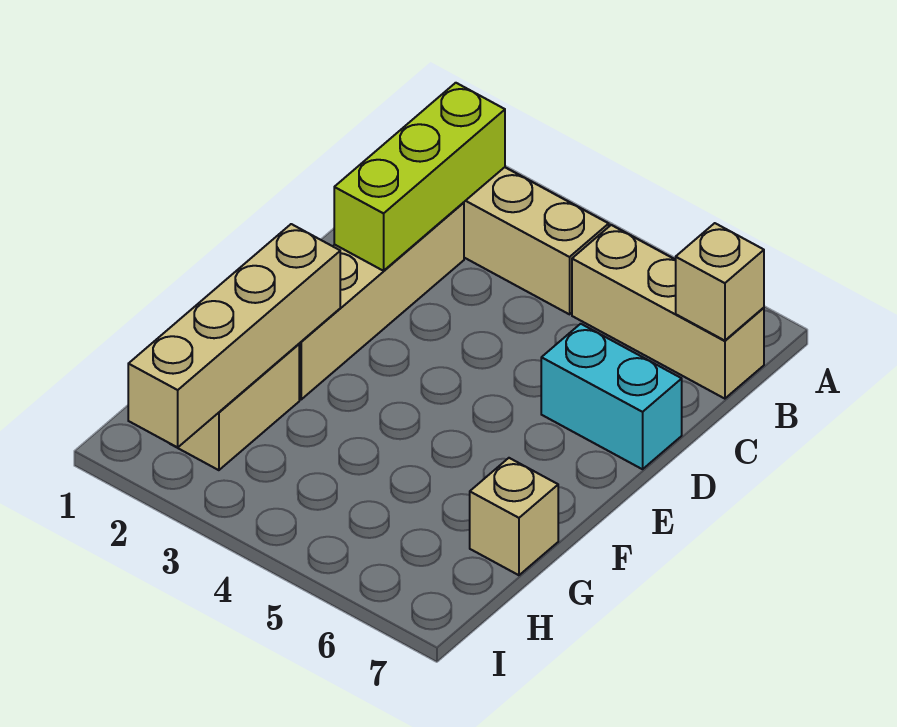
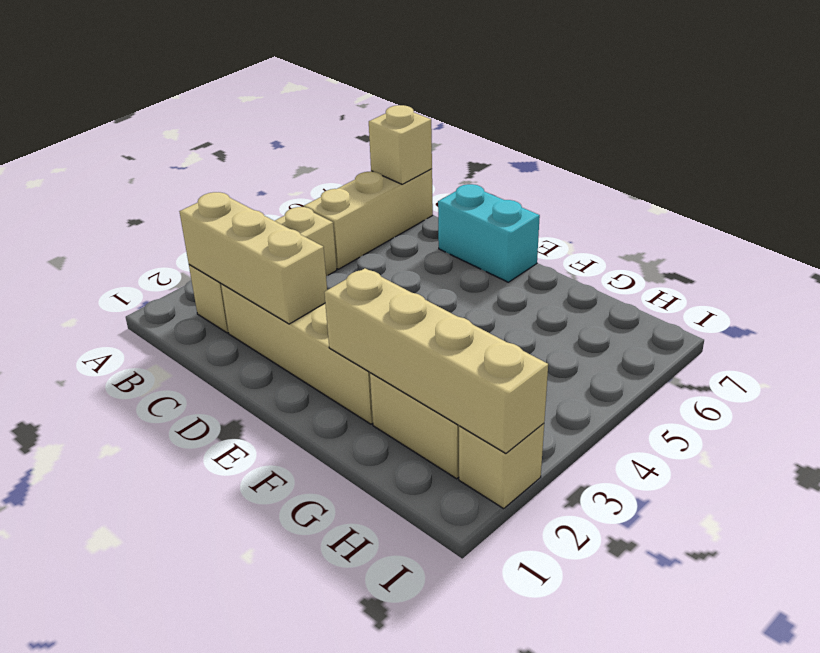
lime brick B2:D2 level 2 -> tan brick B2:D2 level 2
cyan brick D6:D7 level 1 -> cyan brick D7:E7 level 1
tan brick G7 level 1 -> tan brick I2 level 1

